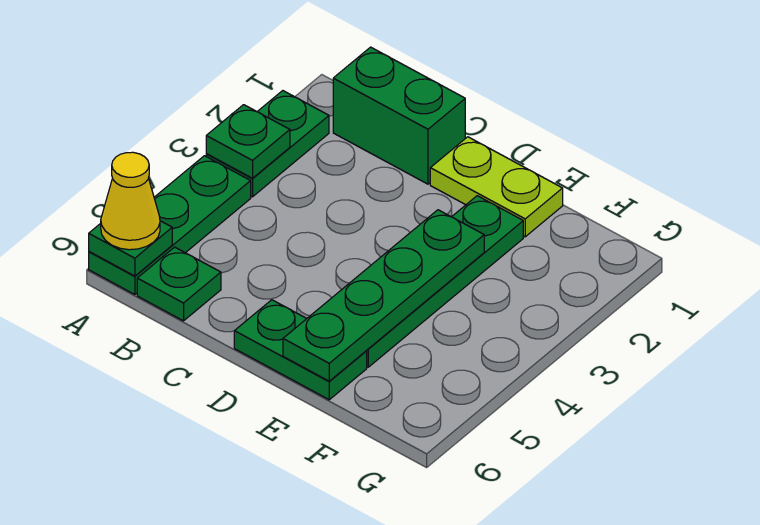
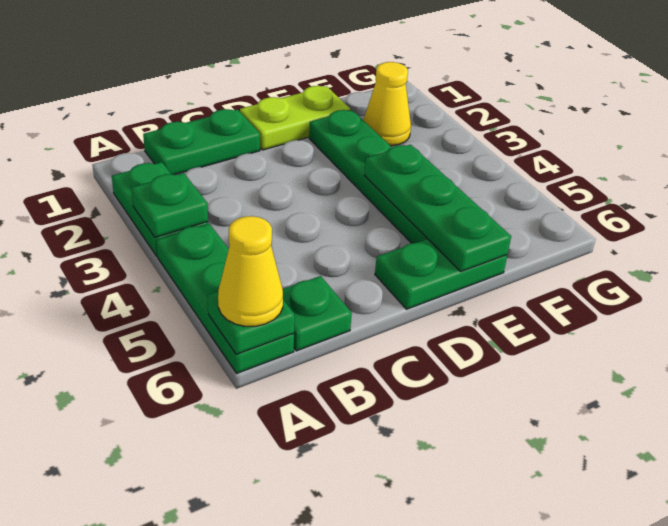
green brick B1:C1 level 1 -> green plate B1:C1 level 1
green plate E3:E6 level 2 -> green plate E4:E6 level 2
none -> yellow cone F2 level 1

